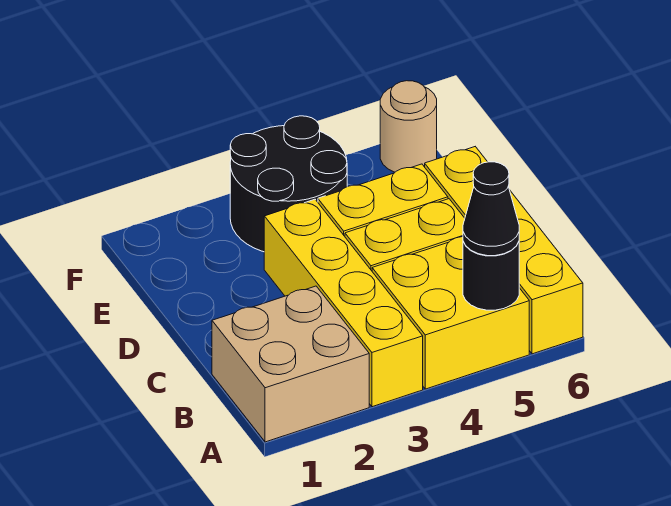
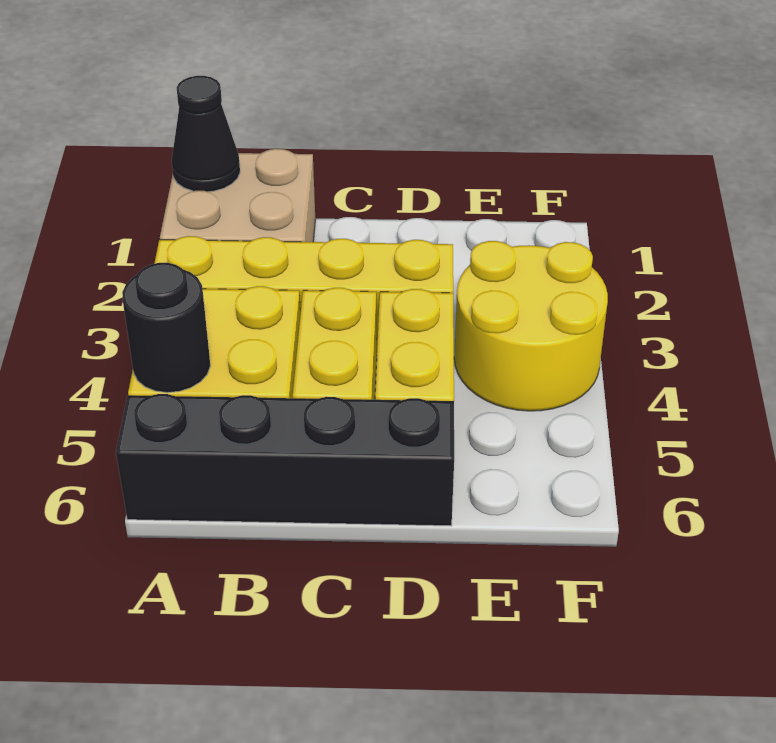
black cone A5 level 3 -> black cone A1 level 2
yellow brick A6:D6 level 1 -> black brick A6:D6 level 1
black round brick E3:F4 level 1 -> yellow round brick E3:F4 level 1
tan round brick F6 level 1 -> none

